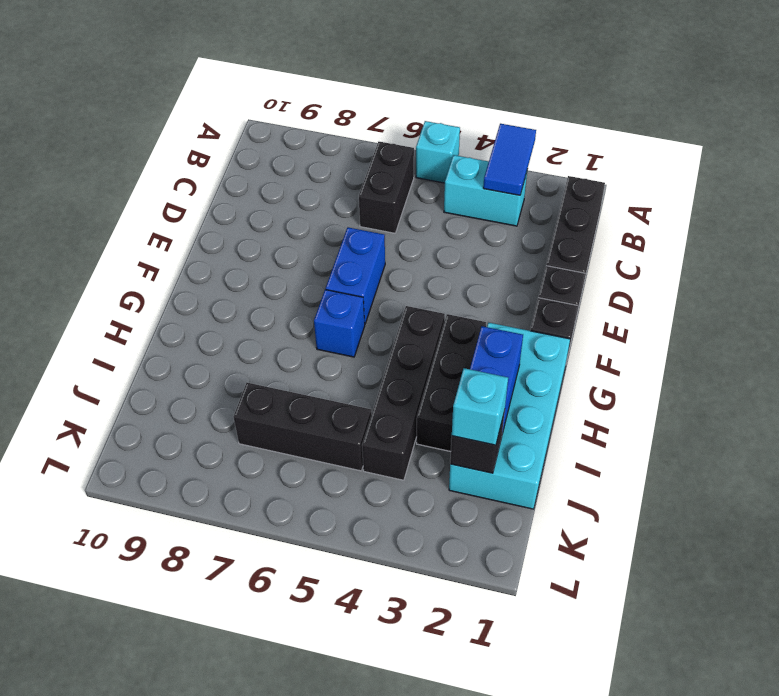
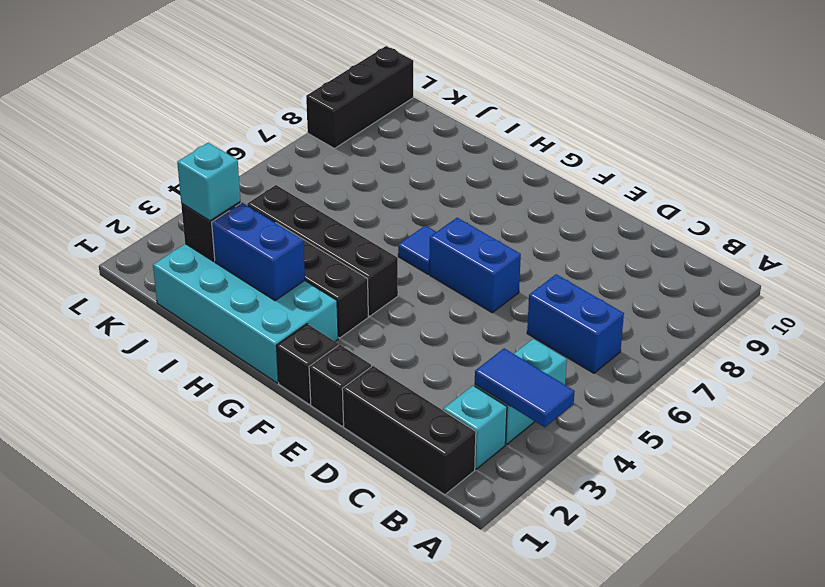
cyan brick A5 level 1 -> cyan brick B2 level 1
black brick B6:C6 level 1 -> blue brick B6:C6 level 1
blue brick G6 level 1 -> blue tile G6 level 1
black brick J5:J7 level 1 -> black brick L8:L10 level 1

